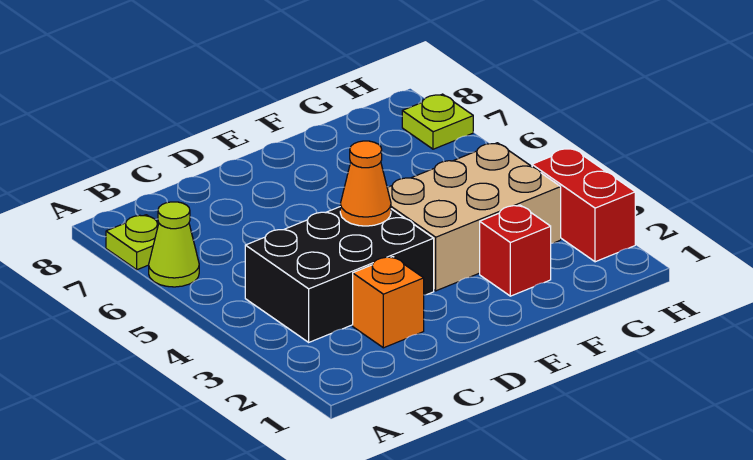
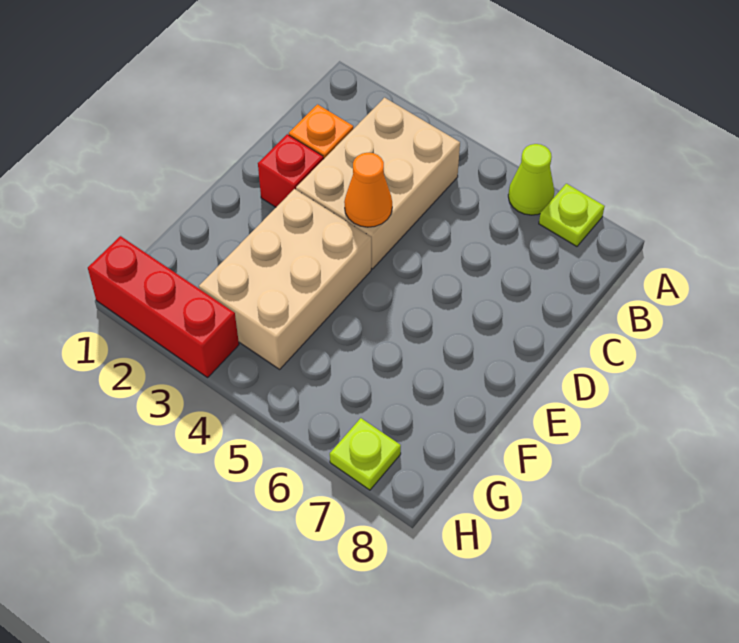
black brick B3:D4 level 1 -> tan brick B3:D4 level 1
red brick F2 level 1 -> red brick D2 level 1
red brick H2:H3 level 1 -> red brick H1:H3 level 1

